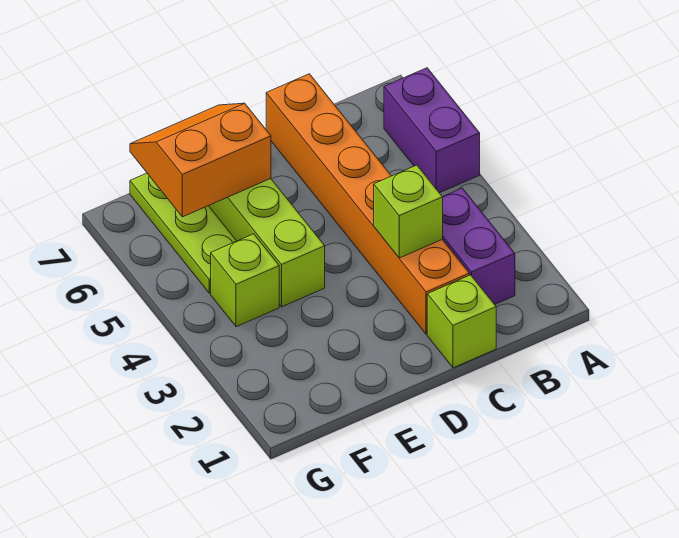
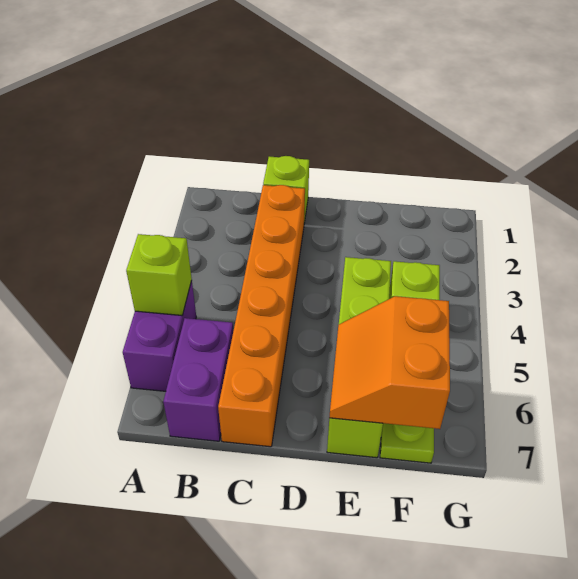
purple brick B2:B3 level 1 -> purple brick B6:B7 level 1
lime brick C3 level 2 -> lime brick A5 level 2
orange slope E6:F7 level 2 top 6 -> orange slope E6:F7 level 2 top F

